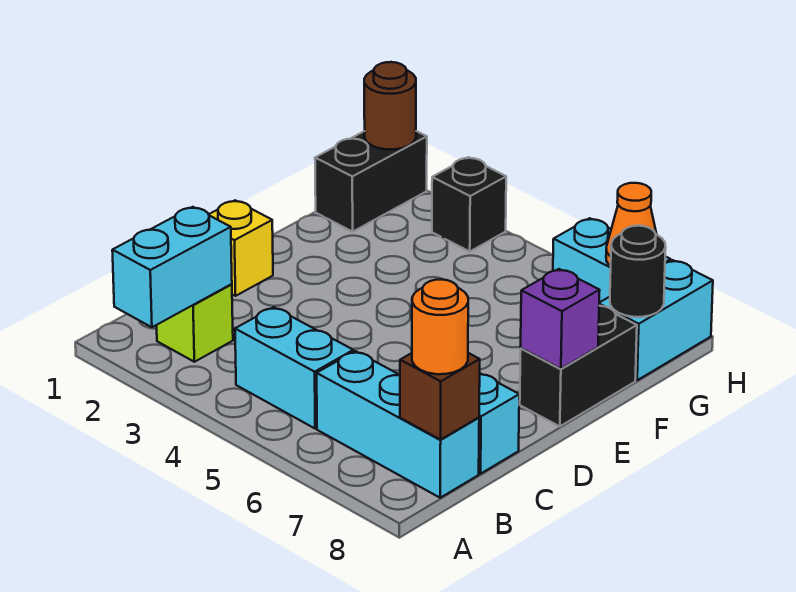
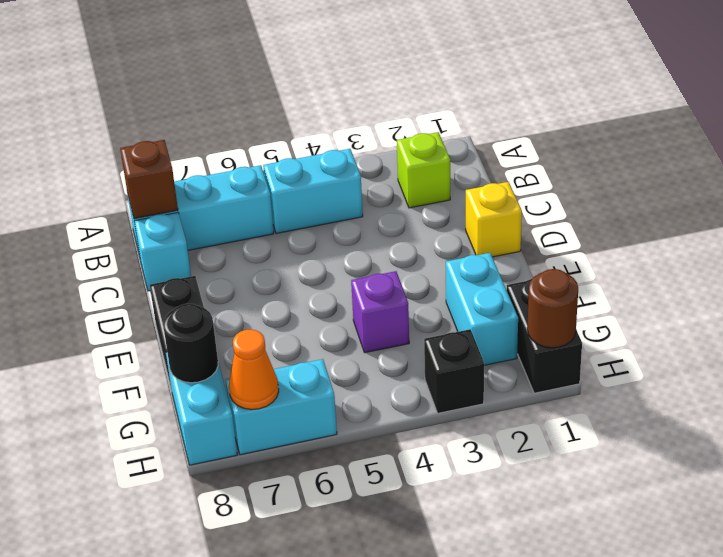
cyan brick A2:B2 level 2 -> cyan brick F2:G2 level 1
orange round brick B8 level 3 -> none
purple brick E8 level 2 -> purple brick F4 level 1

